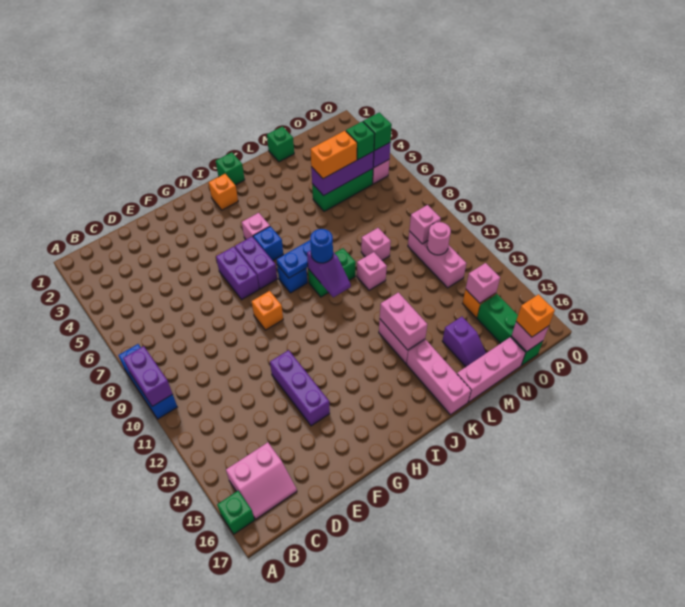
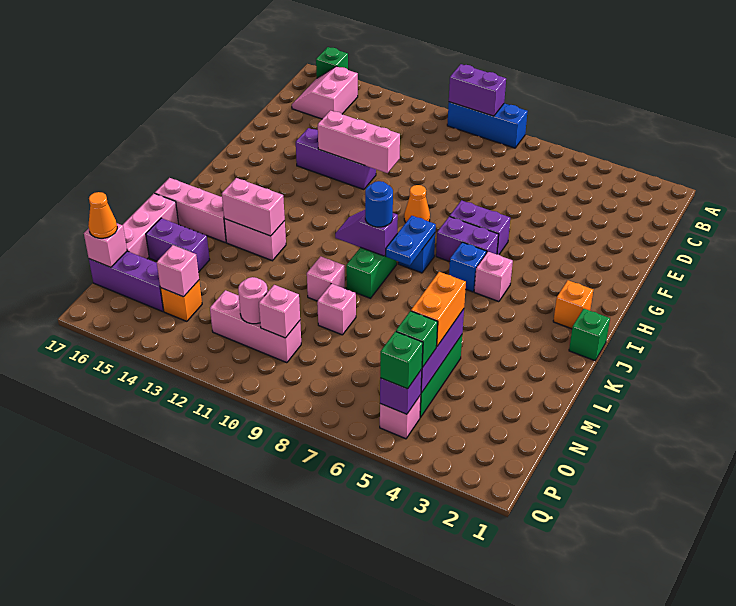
none -> pink brick F11:F13 level 2
orange brick G9 level 1 -> orange cone G9 level 1
green brick M1 level 1 -> none
purple slope M15:M16 level 1 top 15 -> purple brick M15:M16 level 1
green brick O15:O17 level 1 -> purple brick O15:O17 level 1
orange brick O17 level 3 -> orange cone O17 level 3

